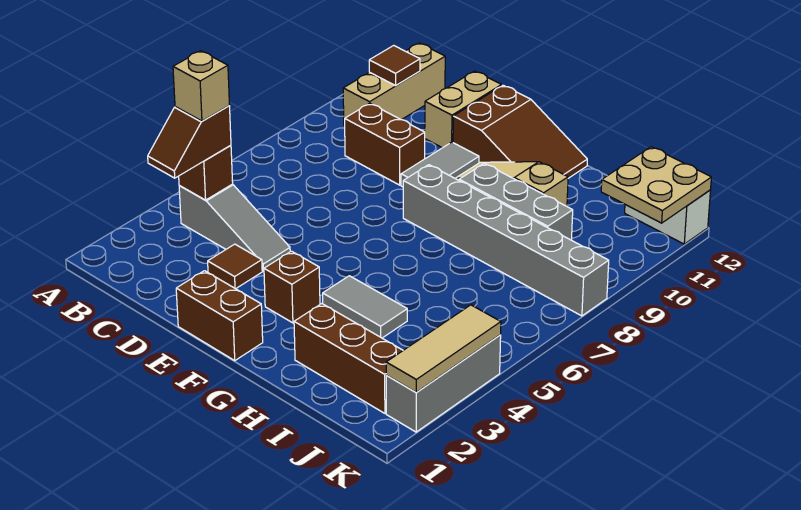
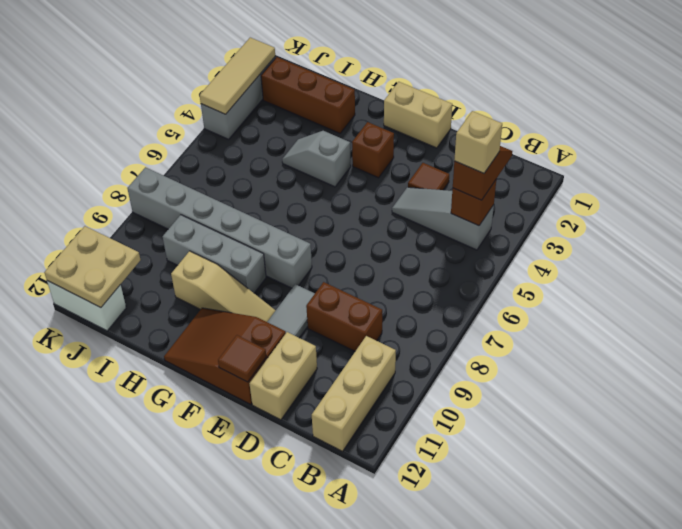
brown tile B11 level 2 -> brown tile E12 level 2
brown brick E1:F1 level 1 -> tan brick E1:F1 level 1
grey tile G4:H4 level 1 -> grey slope G4:H4 level 1 top G

